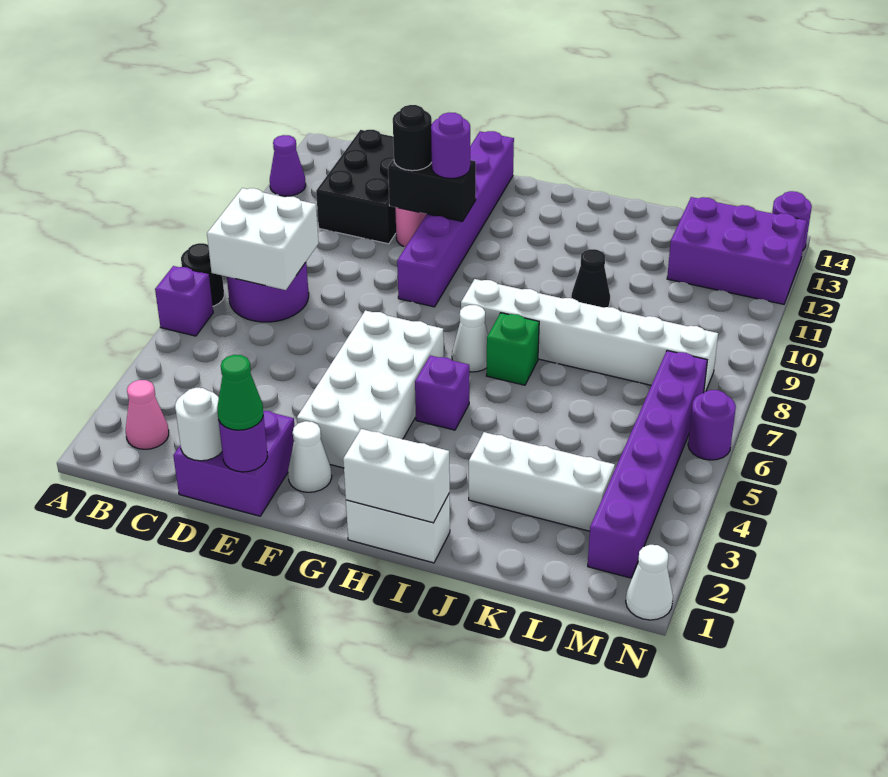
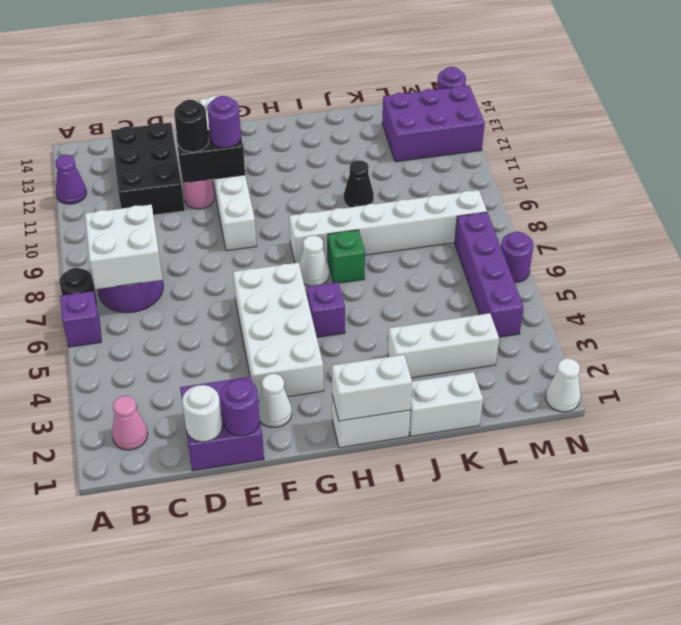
green cone E1 level 3 -> none
purple brick F9:F14 level 1 -> white brick F9:F14 level 1
none -> white brick J1:K1 level 1
purple brick M2:M7 level 1 -> purple brick M4:M7 level 1

